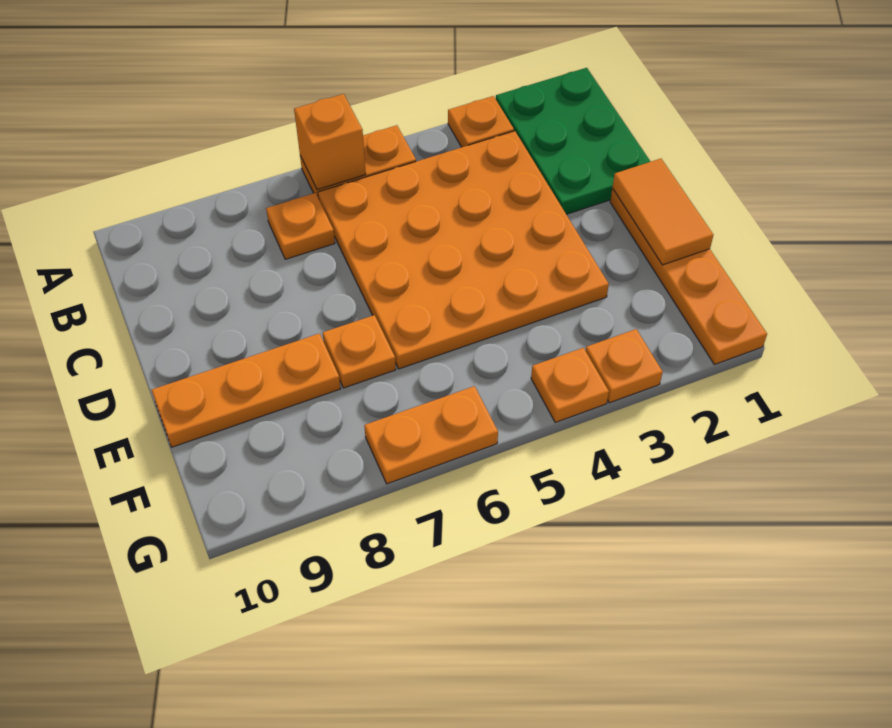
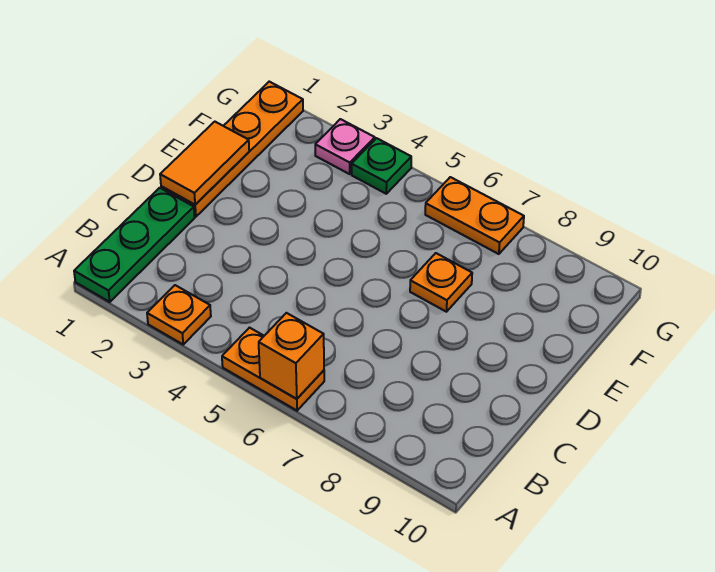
green plate A1:C2 level 1 -> green plate A1:C1 level 1
orange plate B3:E6 level 1 -> none
orange plate B7 level 1 -> none
orange plate E8:E10 level 1 -> none
orange plate G3 level 1 -> pink plate G3 level 1
orange plate G4 level 1 -> green plate G4 level 1

